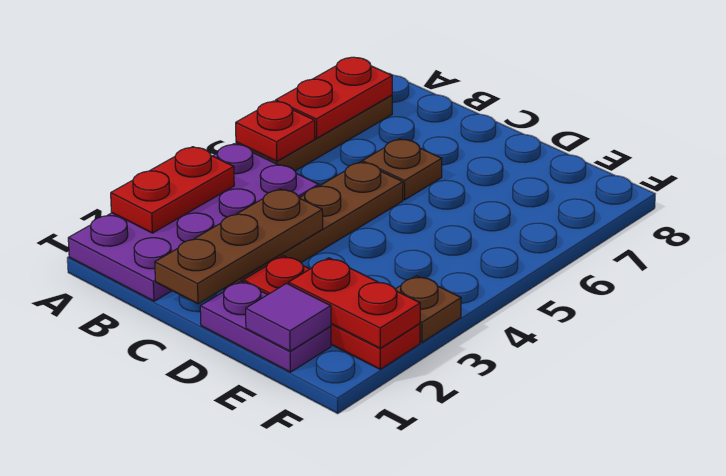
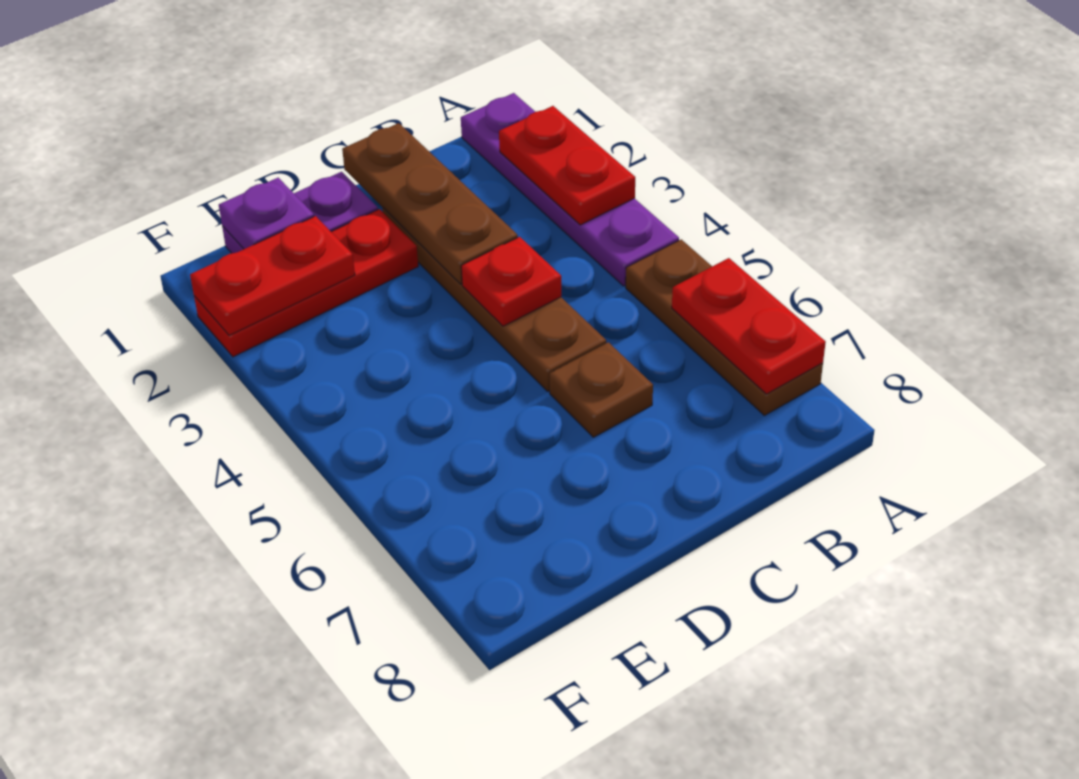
purple plate A1:B4 level 1 -> purple plate A1:A4 level 1
red plate A5 level 2 -> red plate C4 level 2
purple tile E1 level 2 -> purple plate E1 level 2
brown plate F3 level 1 -> none

